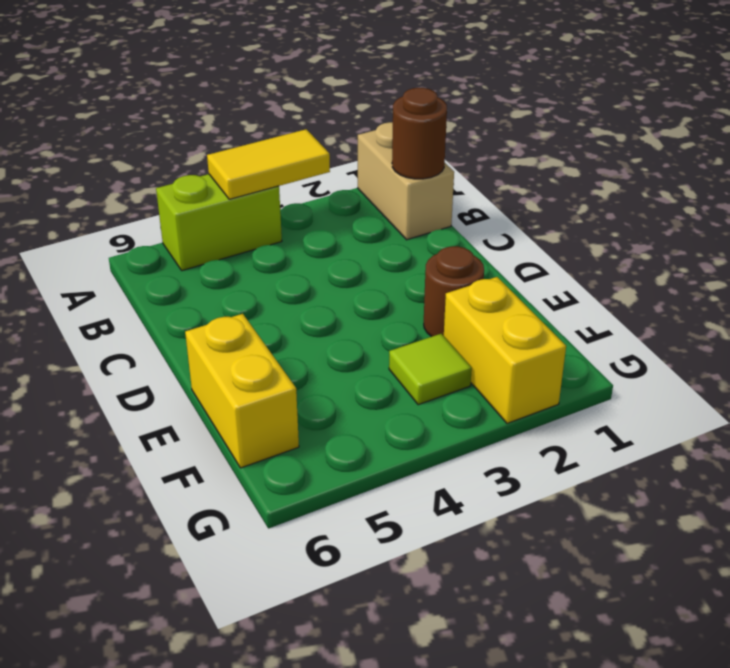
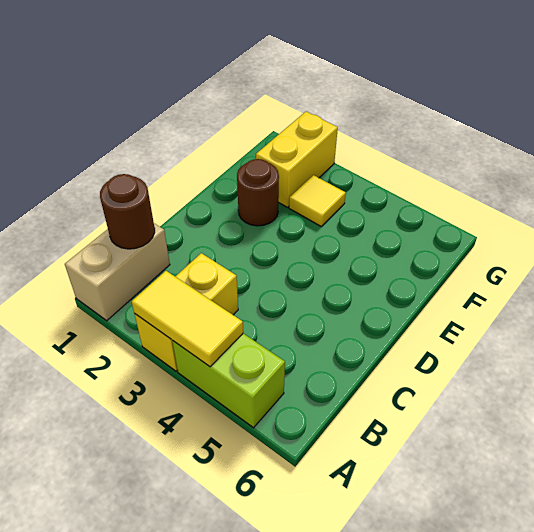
yellow brick E6:F6 level 1 -> yellow brick A3:B3 level 1
lime tile F3 level 1 -> yellow tile F3 level 1

